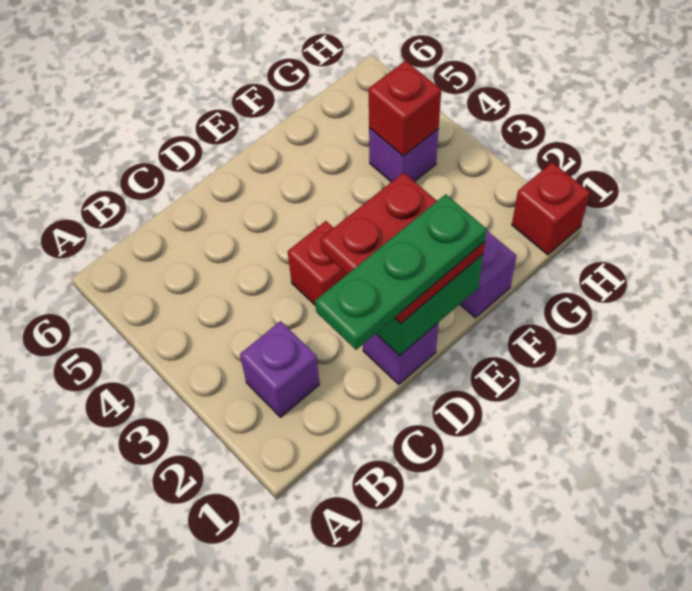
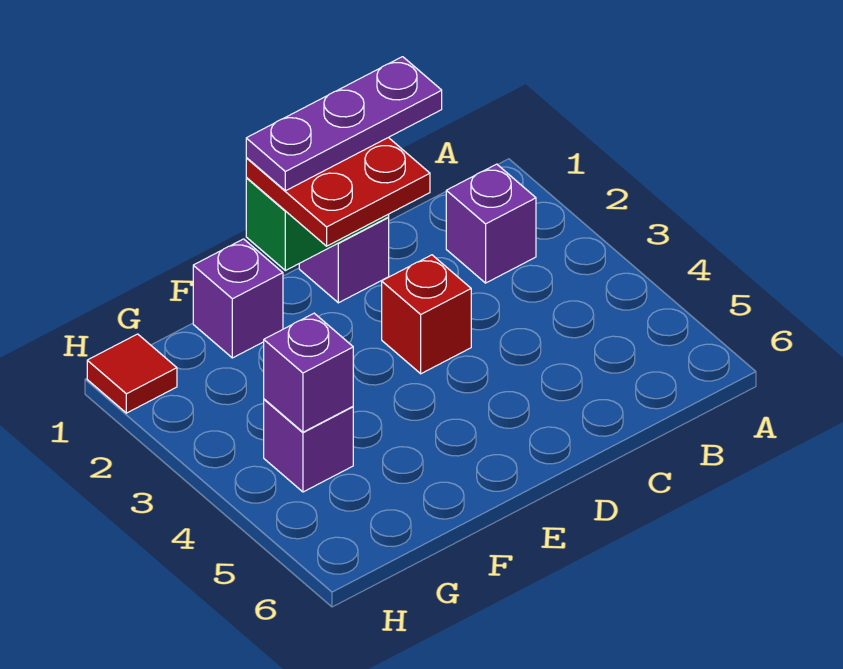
green plate C1:E1 level 4 -> purple plate C1:E1 level 4
red brick G4 level 2 -> purple brick G4 level 2
red brick H1 level 1 -> red tile H1 level 1

